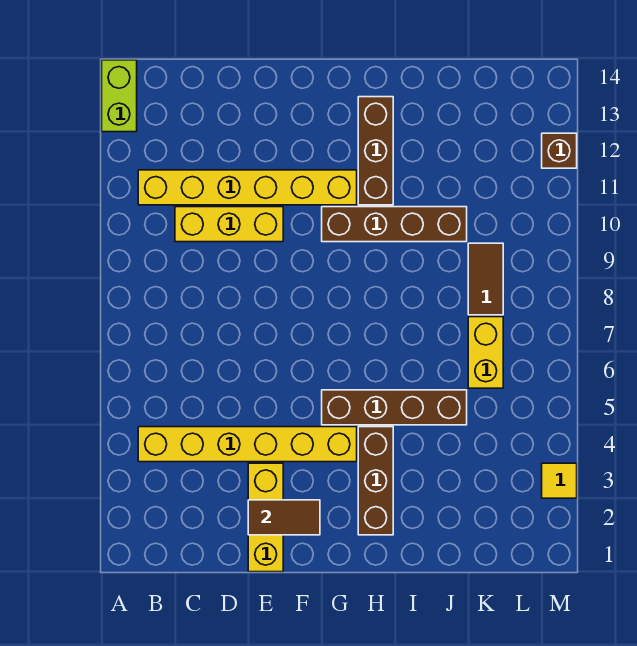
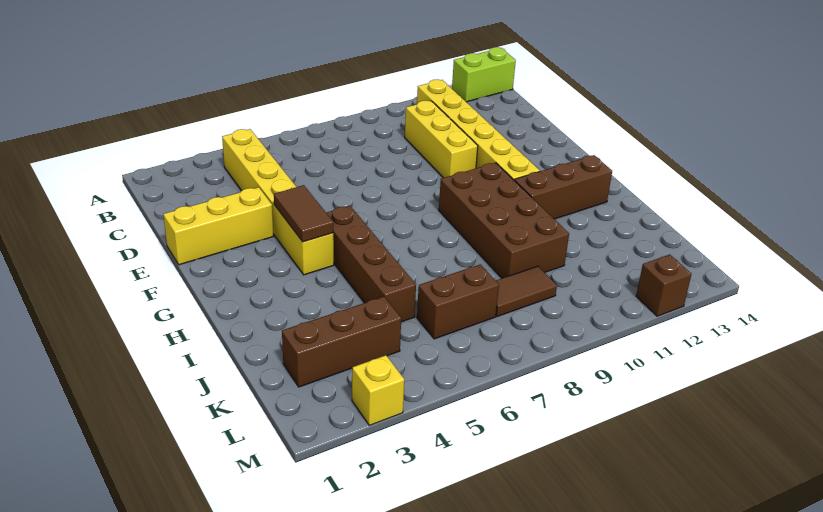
brown tile E2:F2 level 2 -> brown tile F4:G4 level 2
brown brick G10:J10 level 1 -> brown brick G9:J10 level 1
brown brick H2:H4 level 1 -> brown brick K2:K4 level 1
yellow brick K6:K7 level 1 -> brown brick K6:K7 level 1
yellow tile M3 level 1 -> yellow brick M3 level 1

